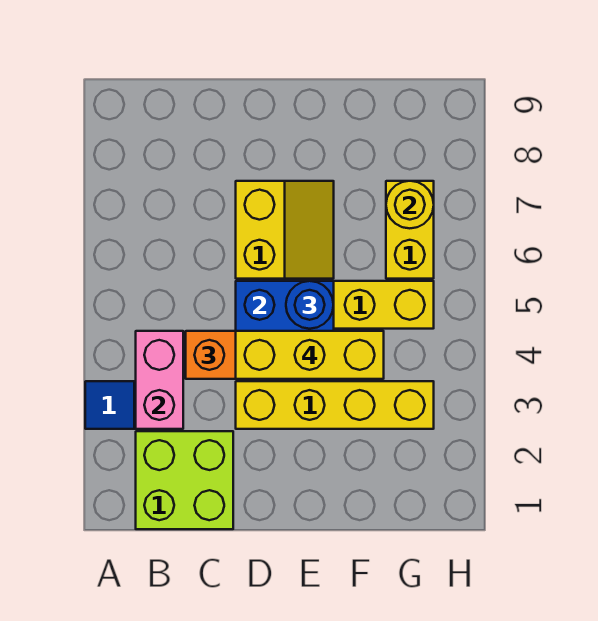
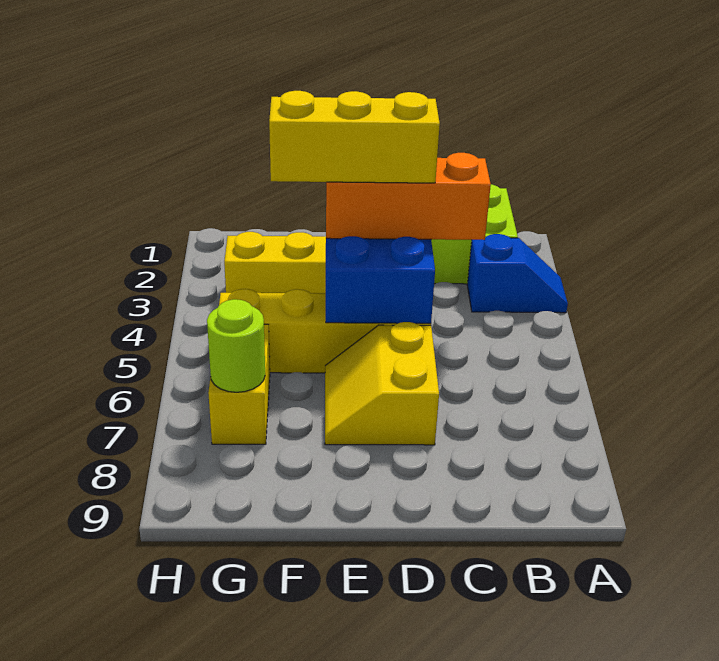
pink brick B3:B4 level 2 -> none
blue round brick E5 level 3 -> none
yellow round brick G7 level 2 -> lime round brick G7 level 2

